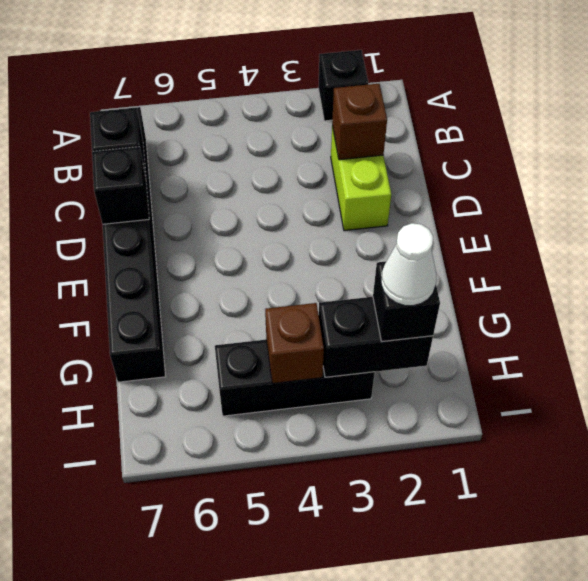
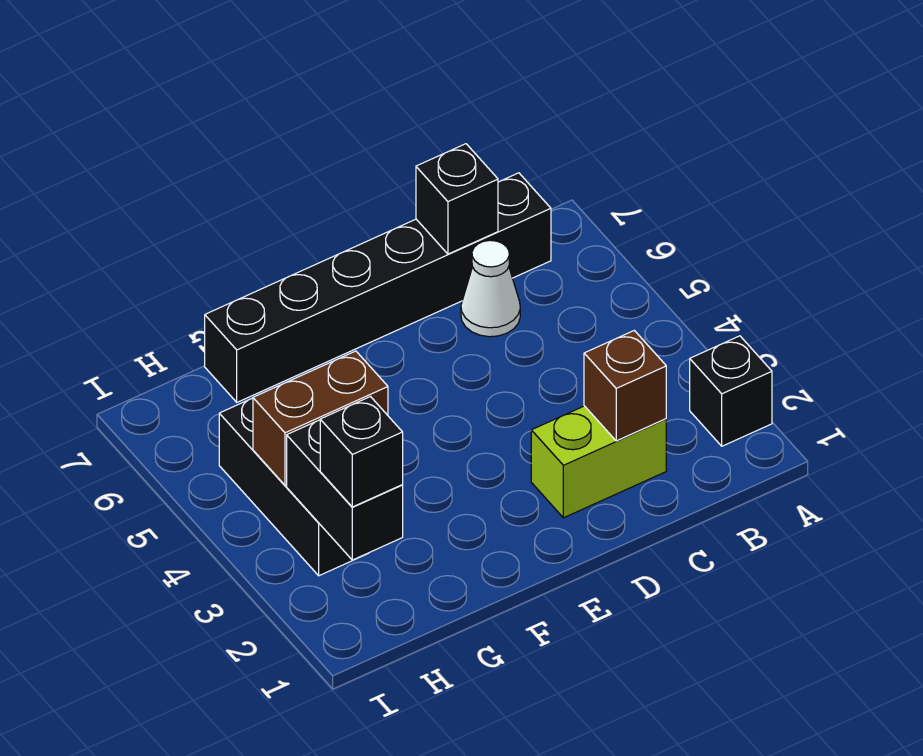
black brick D7 level 2 -> none
white cone H2 level 4 -> white cone C6 level 1
brown brick H4 level 2 -> brown brick G4:H4 level 2

